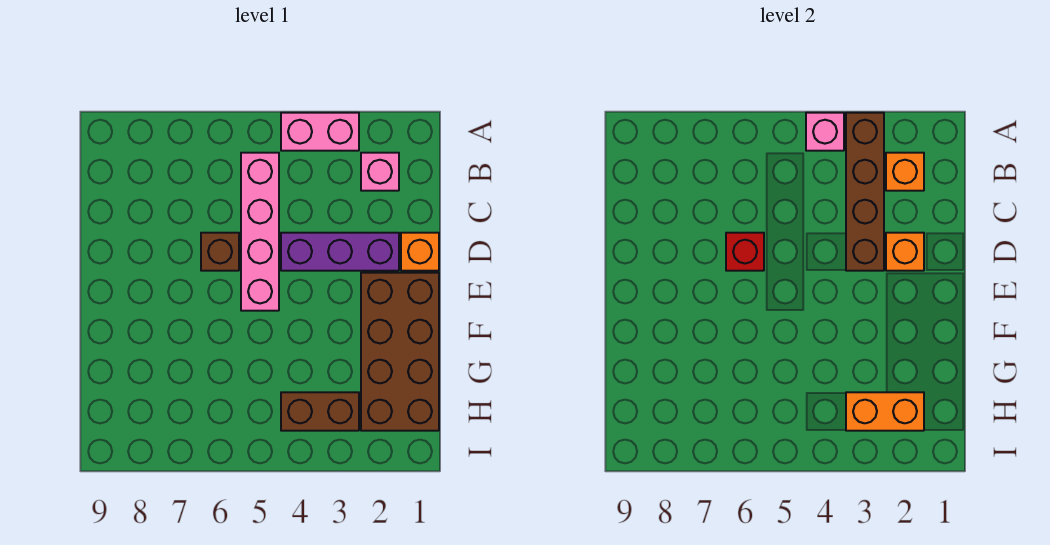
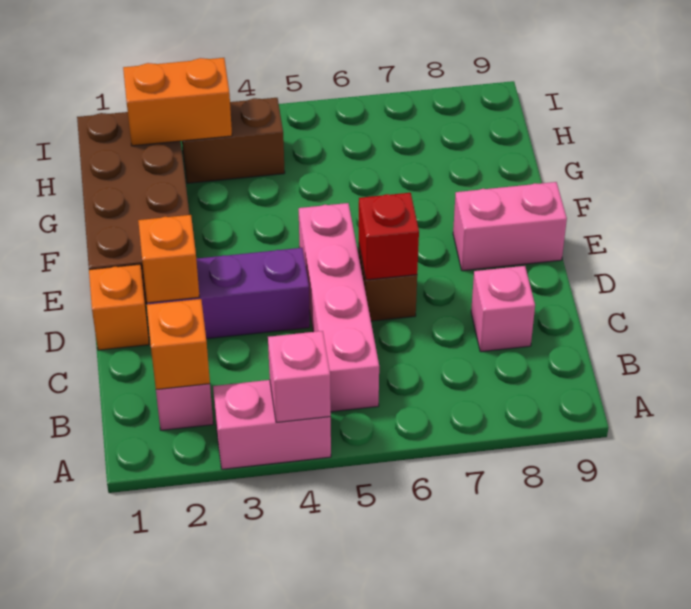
brown brick A3:D3 level 2 -> none
none -> pink brick C8 level 1
none -> pink brick E8:E9 level 1

